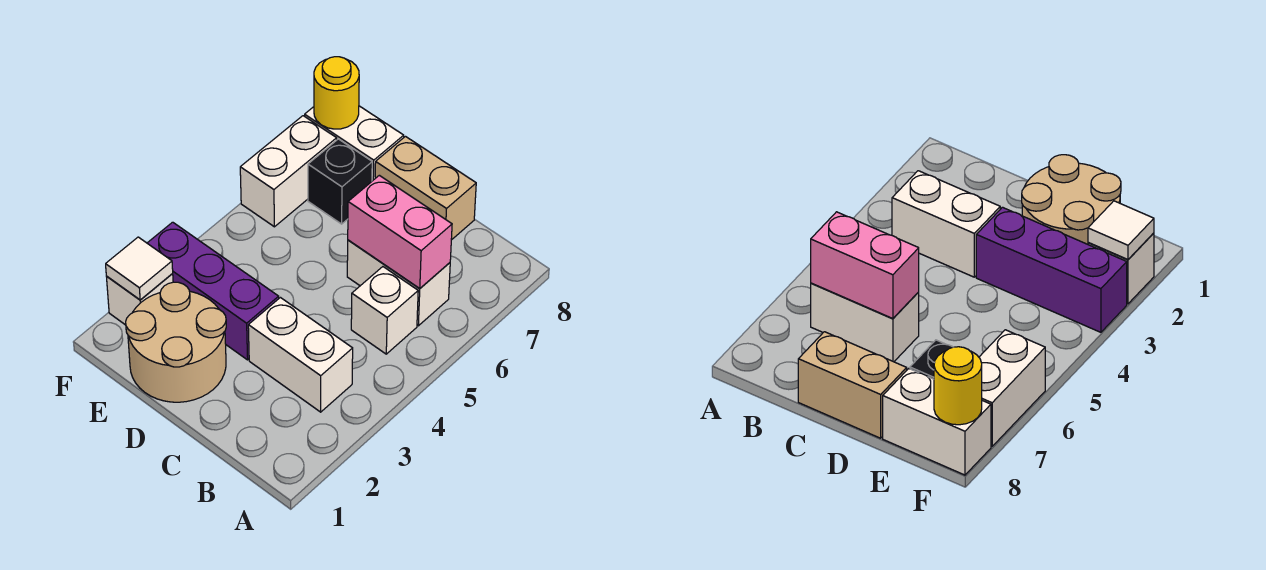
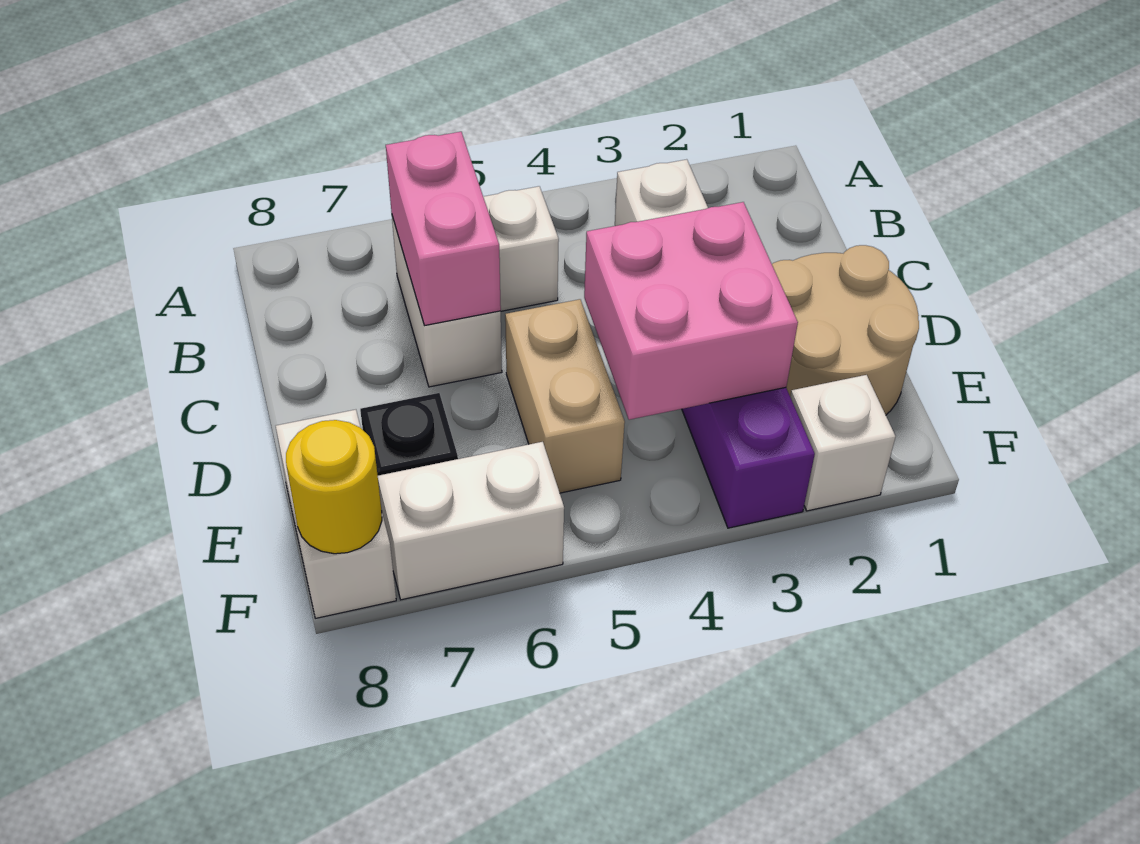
tan brick C8:D8 level 1 -> tan brick D5:E5 level 1
none -> pink brick D3:E4 level 2
white tile F2 level 2 -> none

